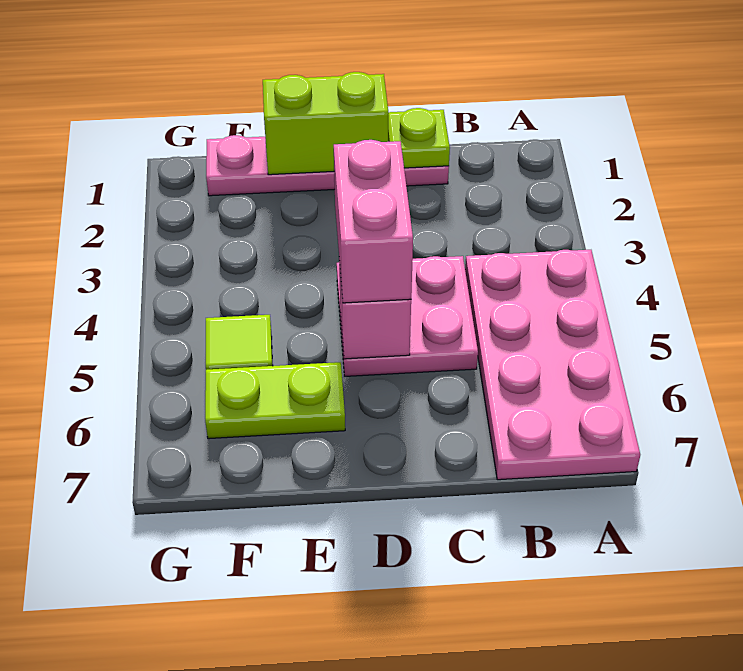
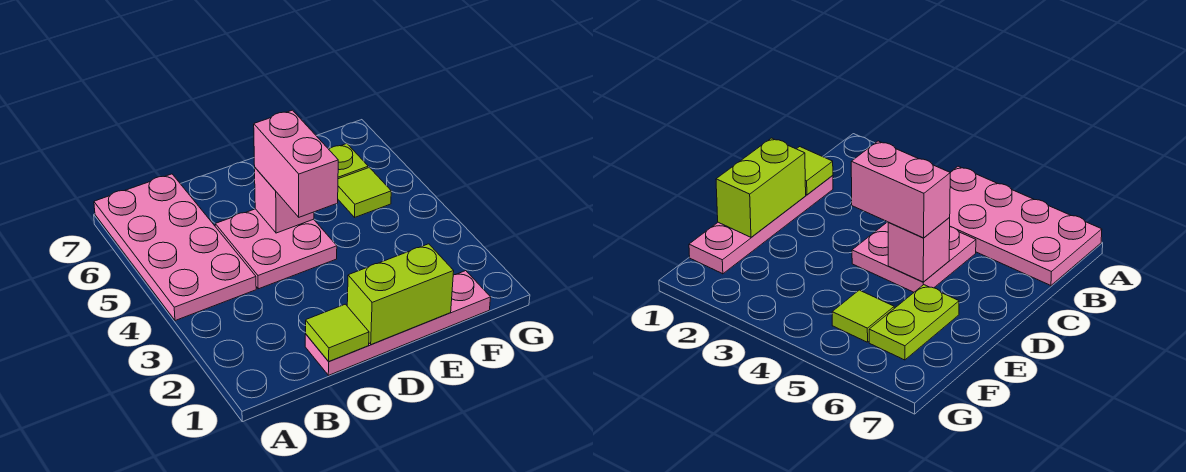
lime plate C1 level 2 -> lime tile C1 level 2

